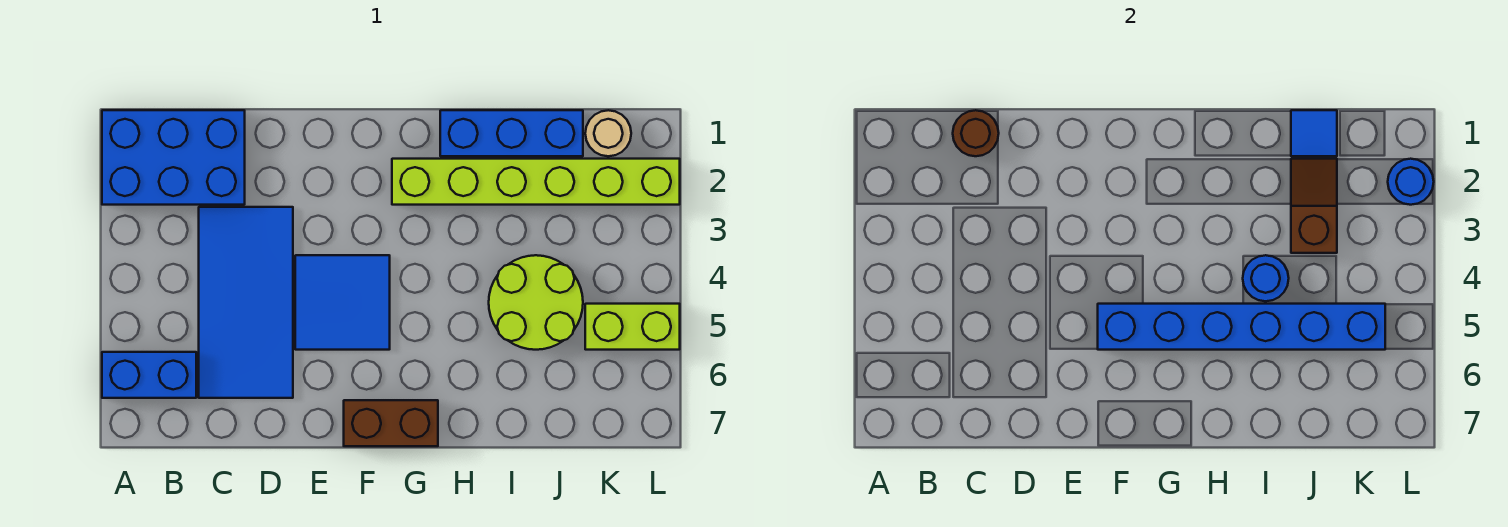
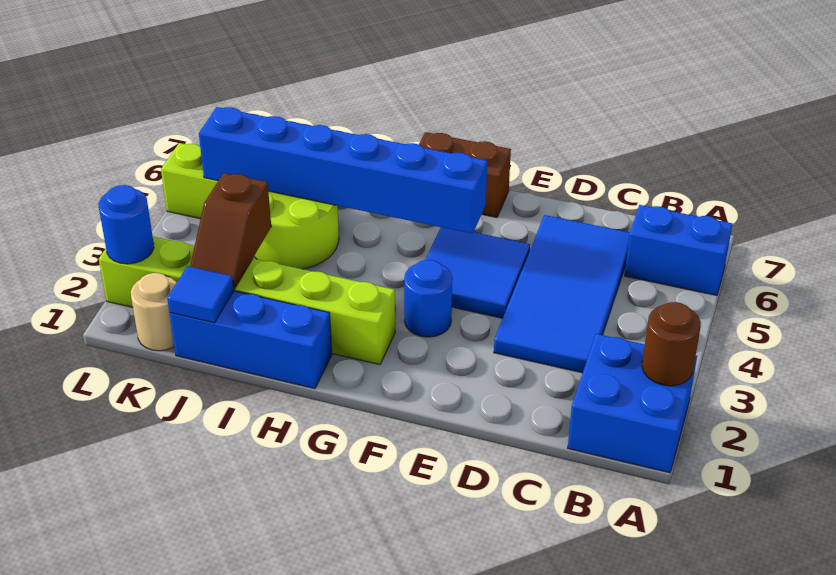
blue brick A1:C2 level 1 -> blue brick A1:B2 level 1
brown round brick C1 level 2 -> brown round brick A2 level 2
blue round brick I4 level 2 -> blue round brick F3 level 1

